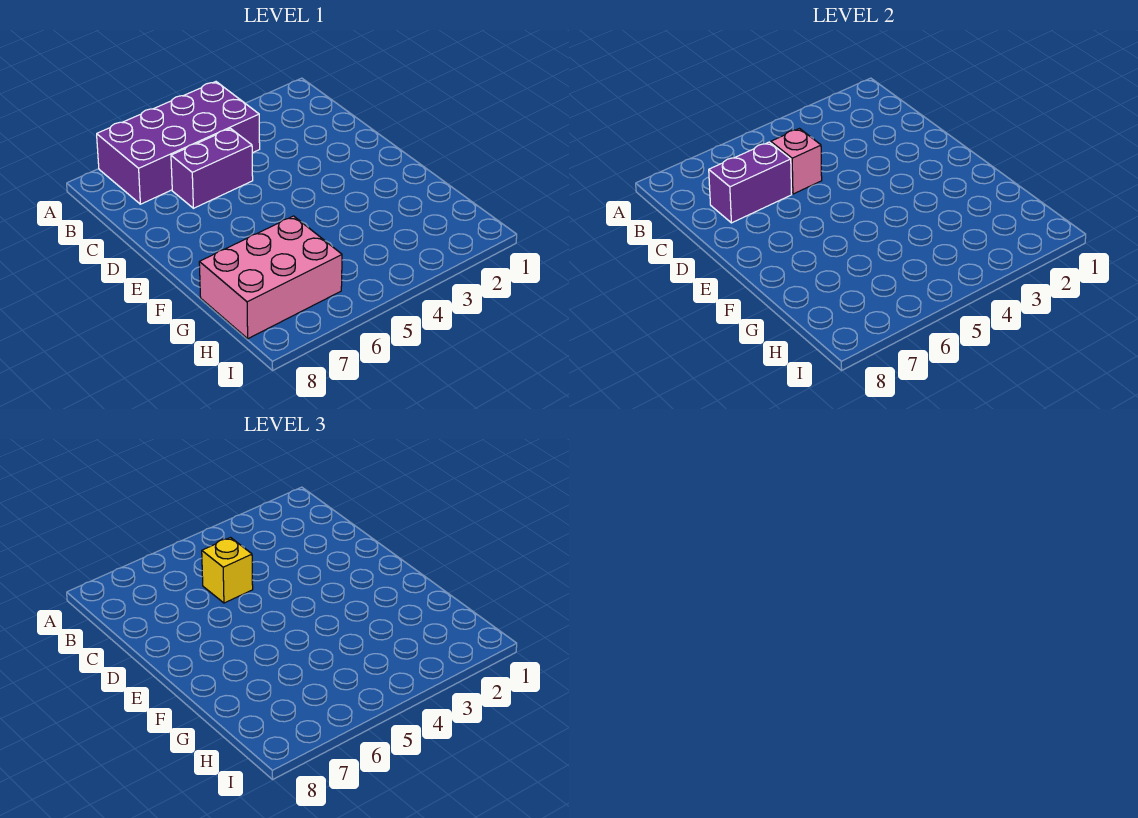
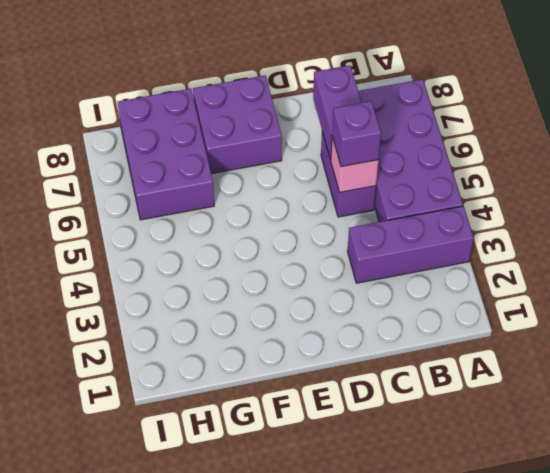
none -> purple brick A3:C3 level 1
yellow brick C5 level 3 -> purple brick C5 level 3
none -> purple brick E7:F8 level 1
pink brick G6:H8 level 1 -> purple brick G6:H8 level 1

